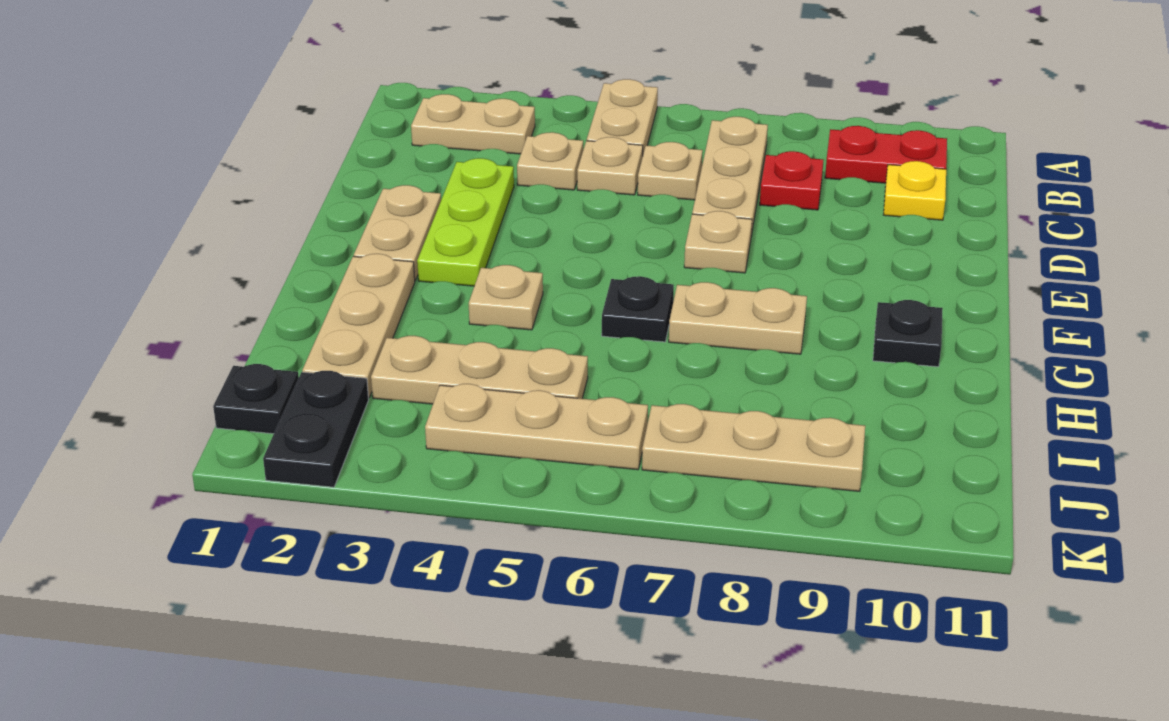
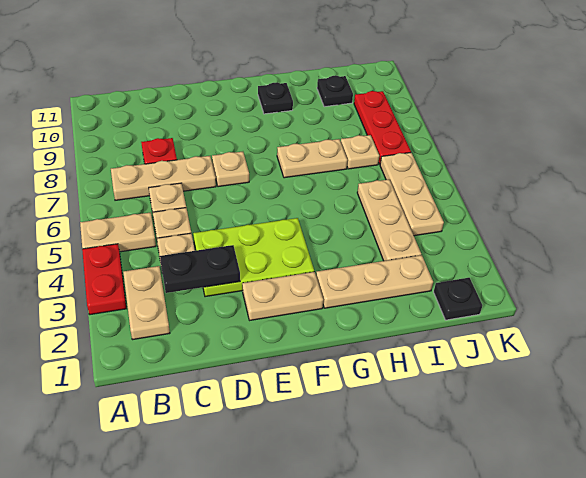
red plate B9:B10 level 1 -> red plate A3:A4 level 1
yellow plate C10 level 1 -> none
lime plate D3:F3 level 1 -> lime plate D3:F4 level 1
tan plate G4 level 1 -> tan plate I7 level 1
black plate G6 level 1 -> black plate I10 level 1
tan plate G7:G8 level 1 -> tan plate G7:H7 level 1
black plate J2:K2 level 1 -> black plate C3:D3 level 2
tan plate J7:J9 level 1 -> red plate J7:J9 level 1

